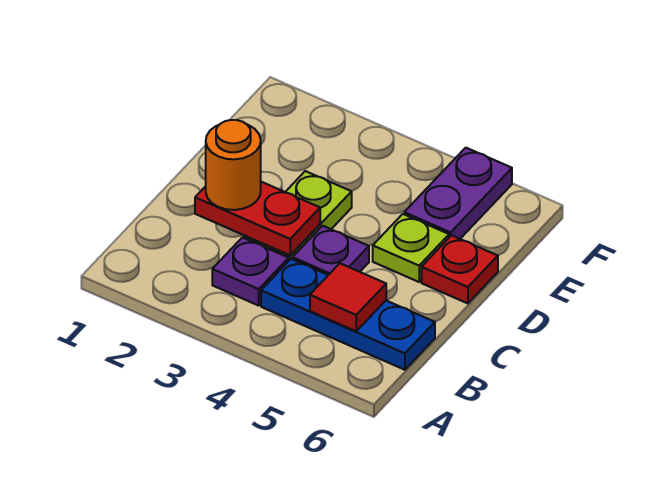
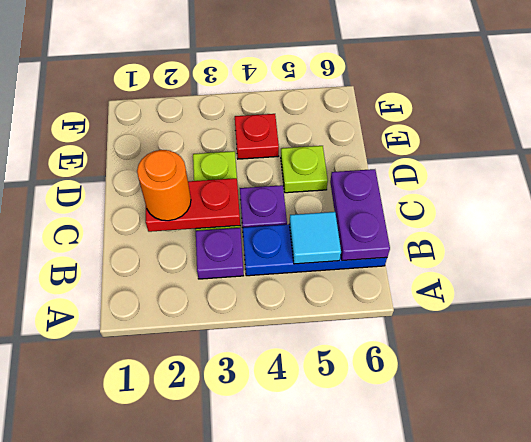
red tile B5 level 2 -> cyan tile B5 level 2
red plate D6 level 1 -> red plate E4 level 1
purple plate E5:F5 level 1 -> purple plate B6:C6 level 2

